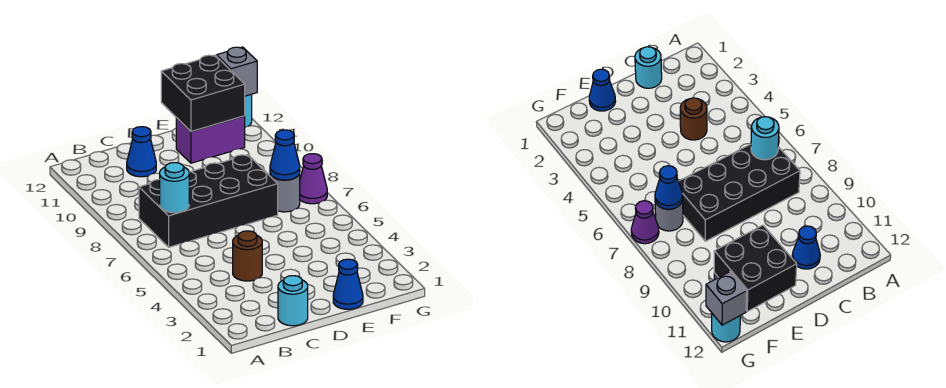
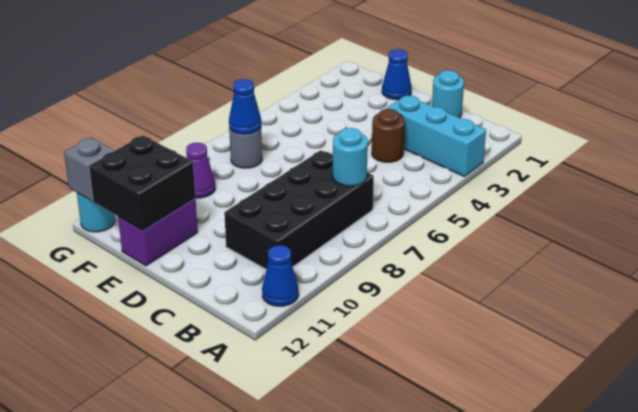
none -> cyan brick A3:C3 level 1
black brick B7:E8 level 1 -> black brick B7:C10 level 1
blue cone C11 level 1 -> blue cone A11 level 1
purple brick E11:F11 level 1 -> purple brick E11:E12 level 1
purple cone G7 level 1 -> purple cone F9 level 1

